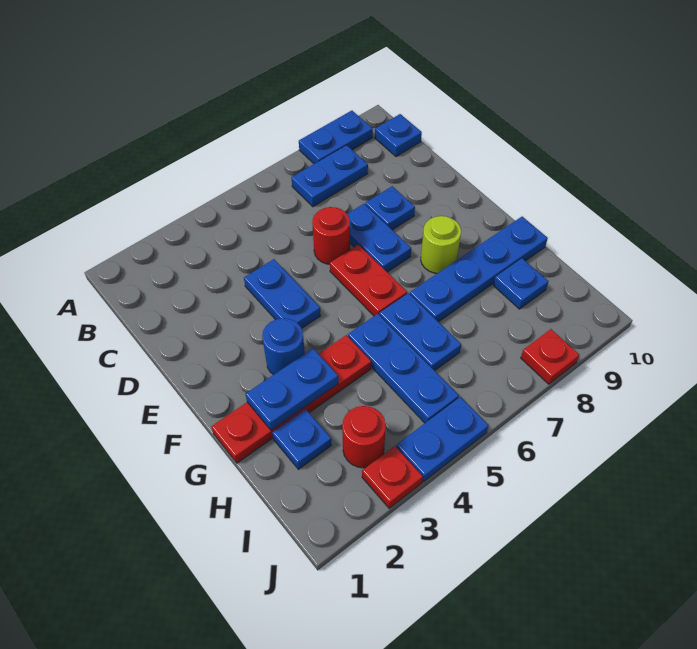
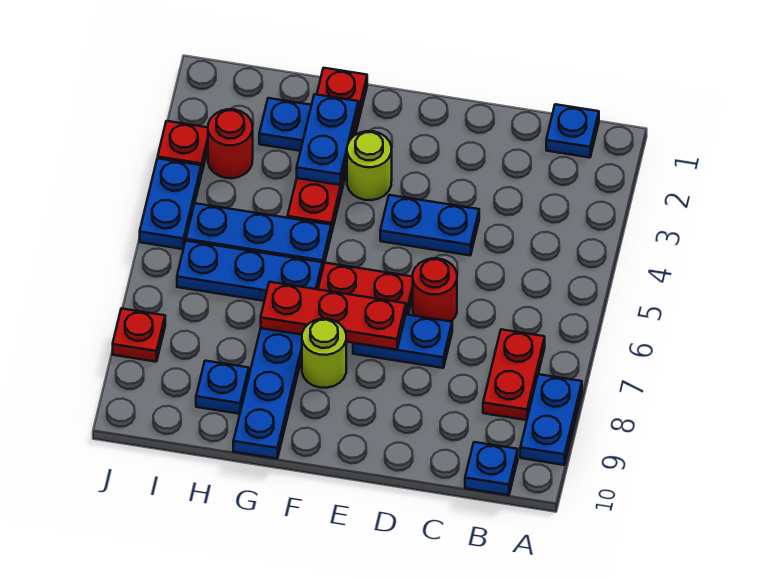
blue plate B7:B8 level 1 -> red plate B7:B8 level 1
blue plate D8 level 1 -> blue plate B1 level 1
none -> red plate E7:G7 level 2
blue round brick F3 level 1 -> lime round brick F3 level 1
blue plate G6:H6 level 1 -> blue plate G6:I6 level 1

